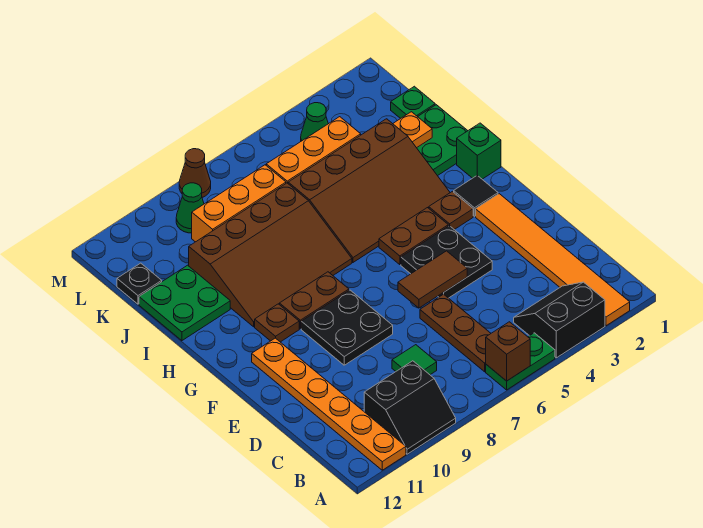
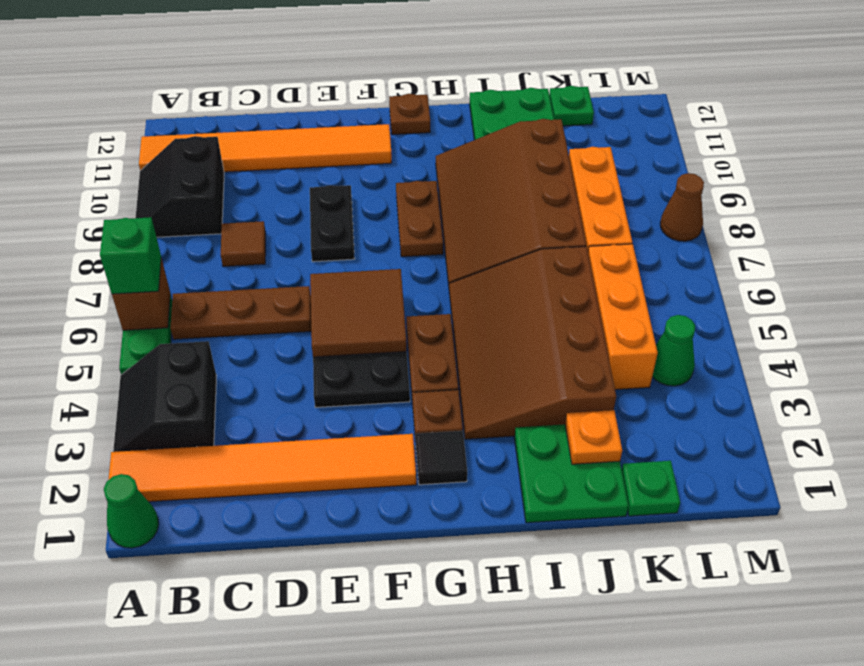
black slope A3:B4 level 1 top A -> black slope A3:B4 level 1 top B
orange plate A11:F11 level 1 -> orange tile A11:F11 level 1
green tile C8 level 1 -> brown tile C8 level 1
brown tile E5:E6 level 2 -> brown tile E5:F6 level 2
black plate E8:F9 level 1 -> black plate E8:E9 level 1
brown plate G10 level 1 -> brown plate G12 level 1
green brick H1 level 1 -> green brick A6 level 3
black plate K12 level 1 -> green plate K12 level 1
green cone L9 level 1 -> green cone A1 level 1

